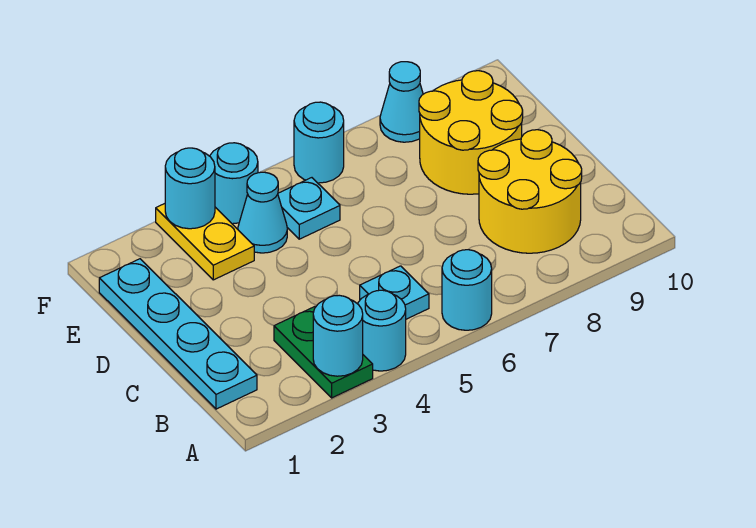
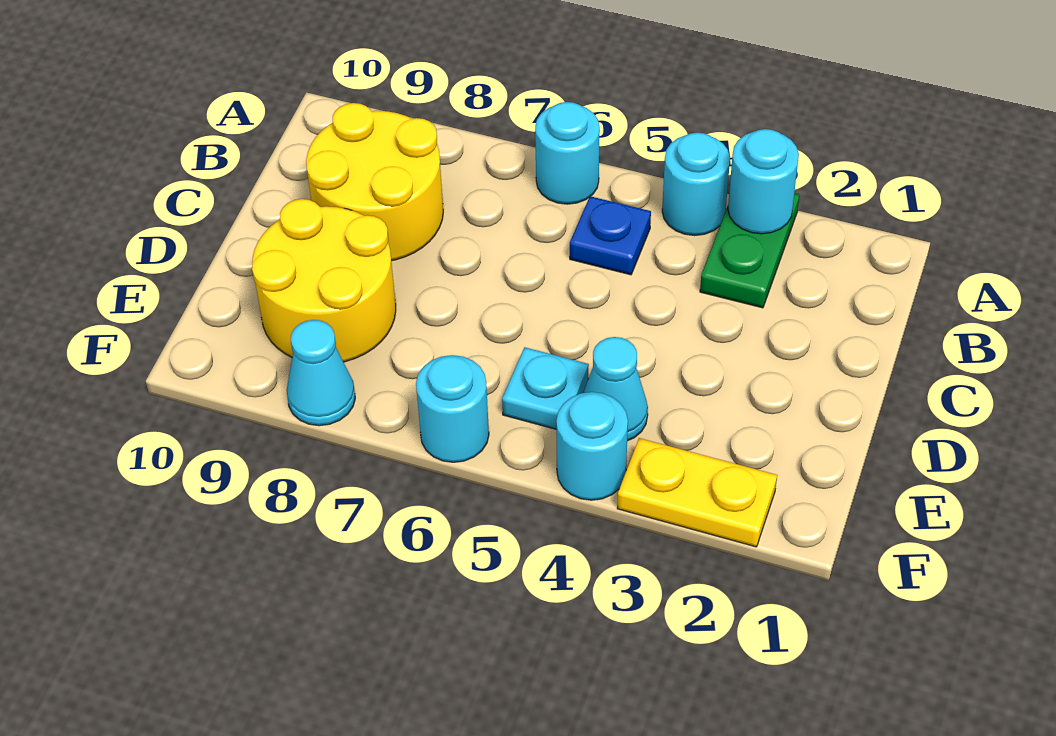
cyan plate B1:E1 level 1 -> none
cyan plate B5 level 1 -> blue plate B5 level 1
yellow plate E3:F3 level 1 -> yellow plate F2:F3 level 1
cyan round brick F3 level 2 -> none

